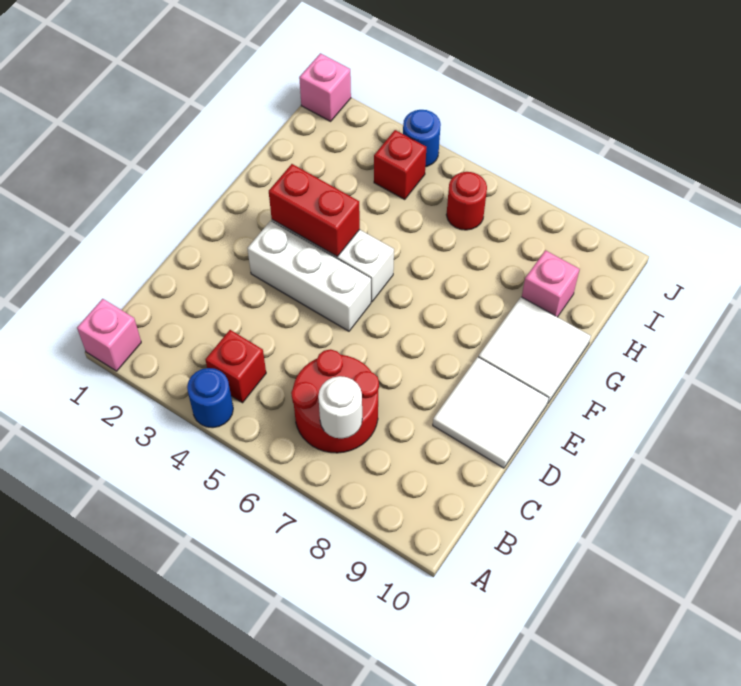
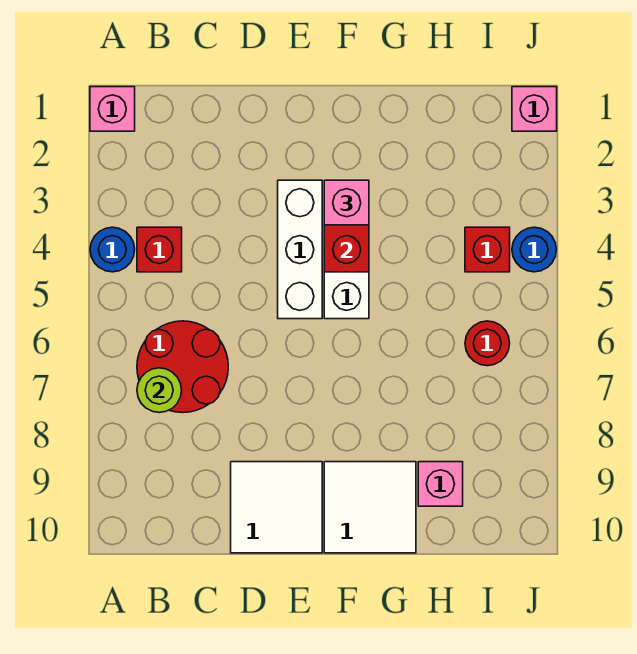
white round brick B7 level 2 -> lime round brick B7 level 2
none -> pink brick F3 level 3

